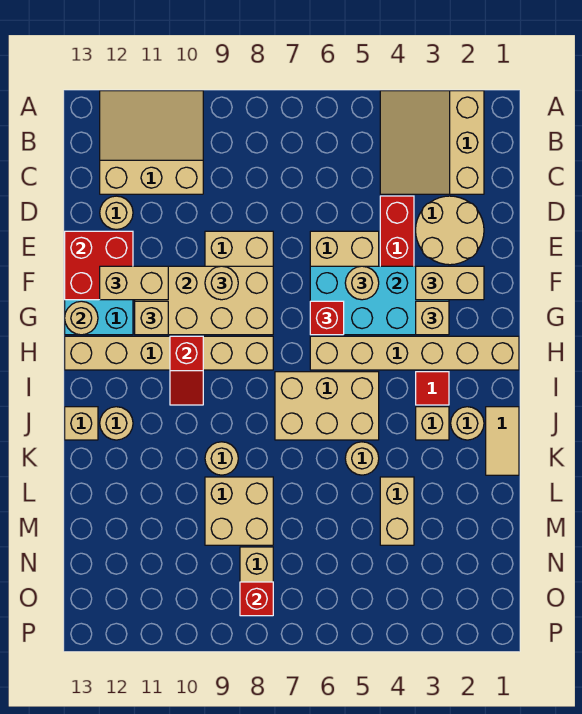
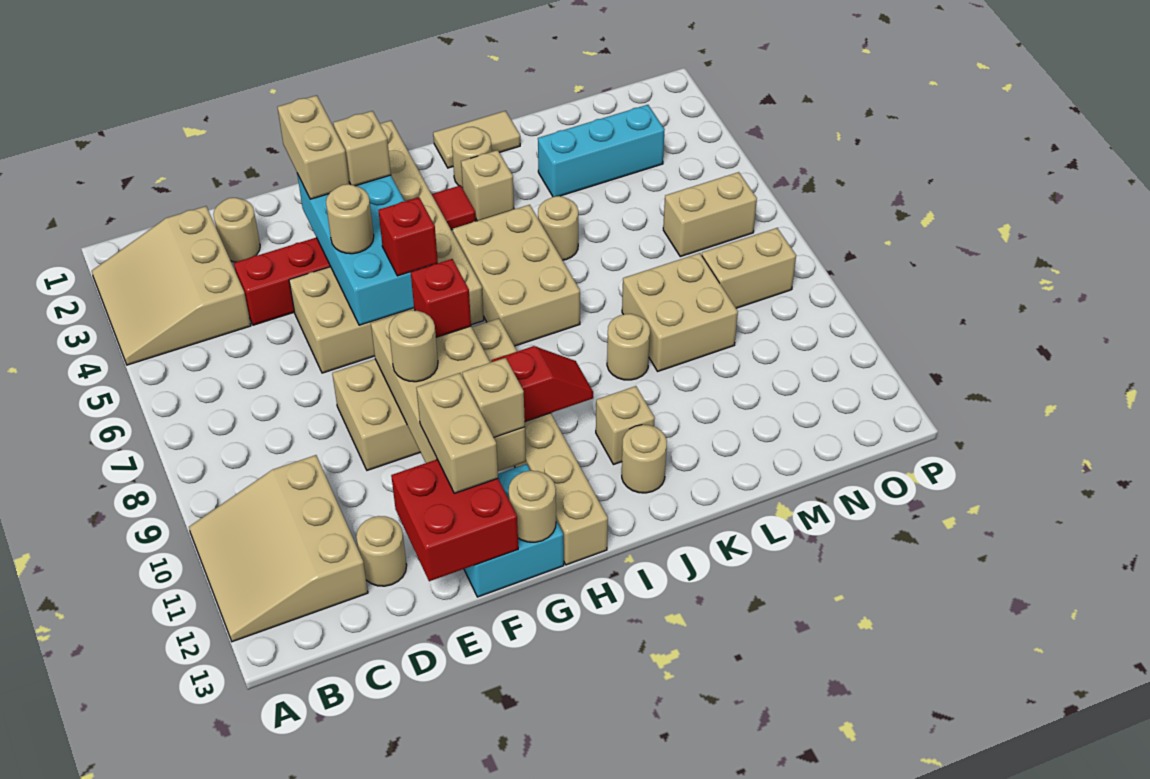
tan slope A2:C4 level 1 top 2 -> tan slope A2:C4 level 1 top C
tan round brick D2:E3 level 1 -> tan round brick D2 level 1
tan brick J13 level 1 -> tan brick J11 level 1
none -> cyan brick L3:N3 level 1
tan brick L4:M4 level 1 -> tan brick N6:O6 level 1
red brick O8 level 2 -> red brick G8 level 3

